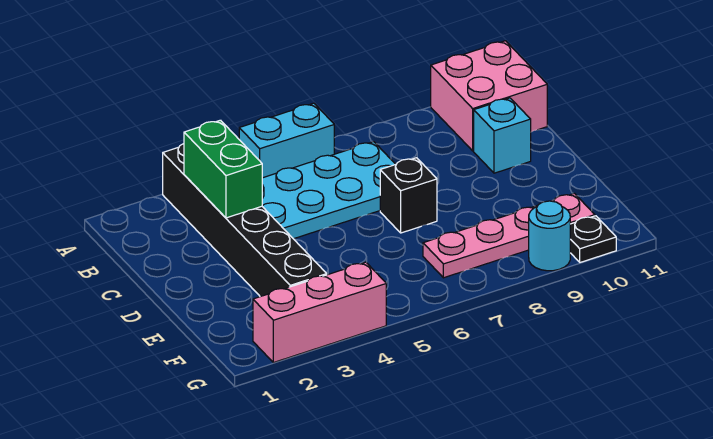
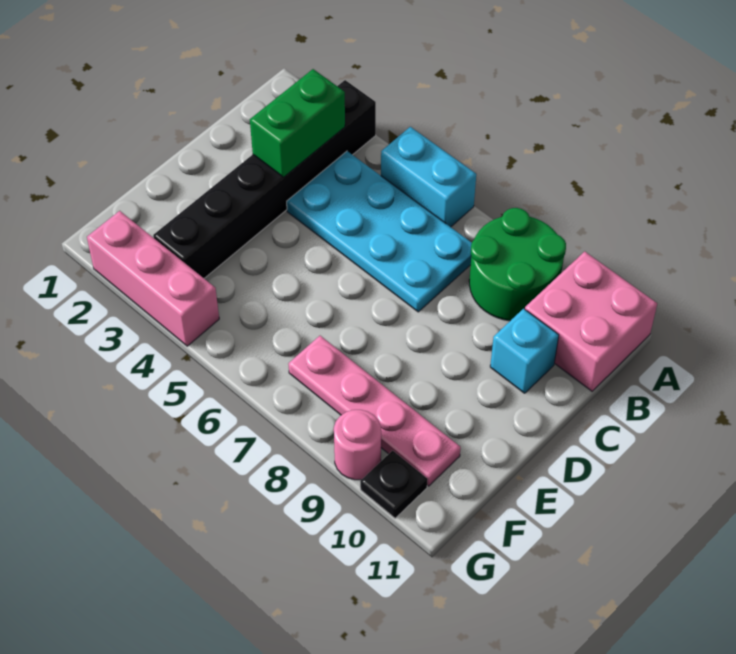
none -> green round brick A8:B9 level 1
black brick D7 level 1 -> none
cyan round brick G9 level 1 -> pink round brick G9 level 1

